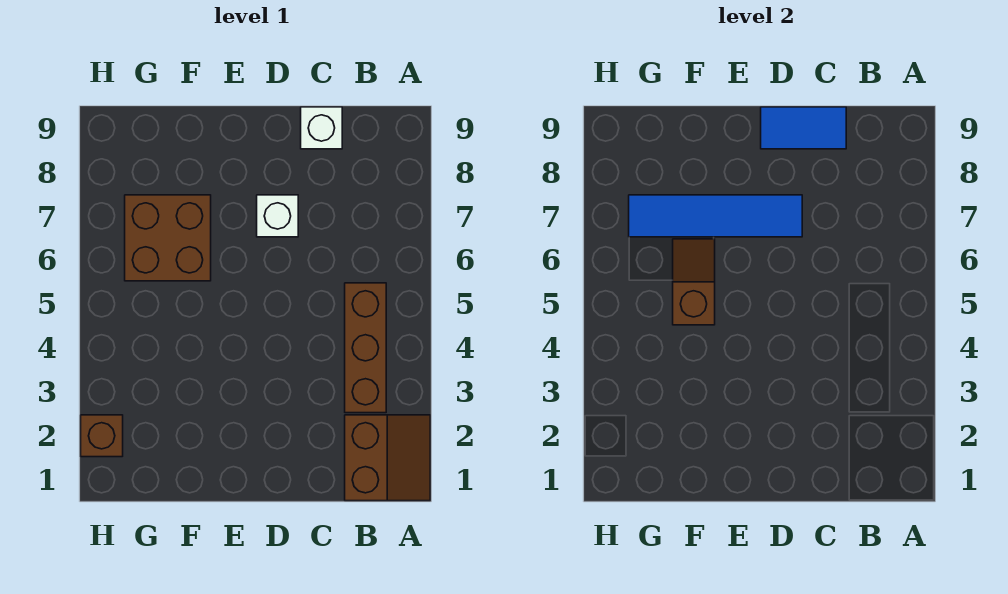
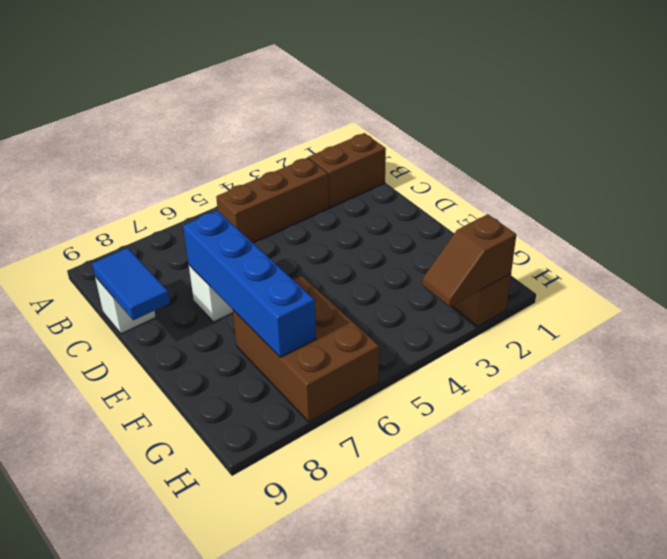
blue tile D7:G7 level 2 -> blue brick D7:G7 level 2
brown slope F5:F6 level 2 top 5 -> brown slope H2:H3 level 2 top 2
brown brick F6:G7 level 1 -> brown brick F6:H7 level 1

